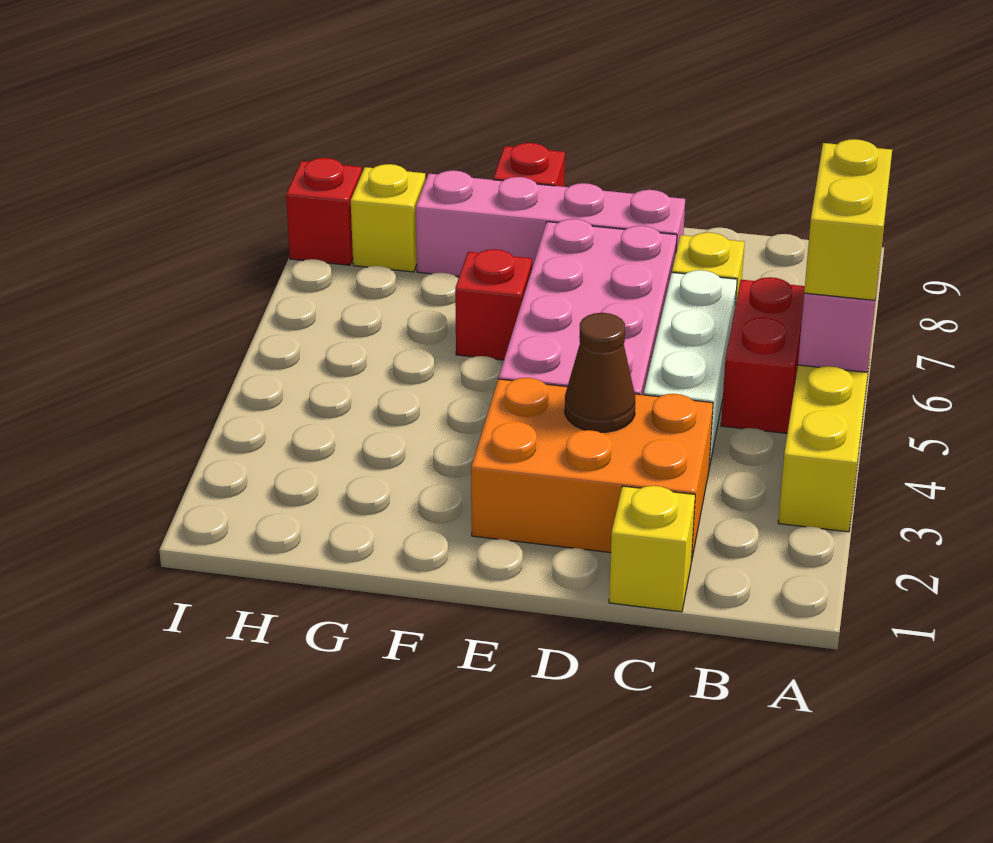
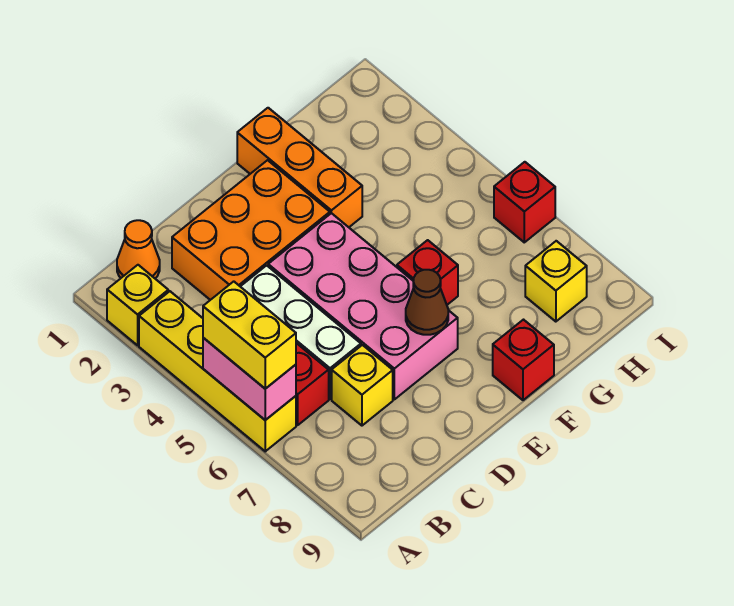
none -> orange cone B1 level 1
yellow brick C1 level 1 -> yellow brick A2 level 1
brown cone D3 level 2 -> brown cone E7 level 2
pink brick D8:G8 level 1 -> none
none -> orange brick F1:F3 level 1
red brick I8 level 1 -> red brick I6 level 1

